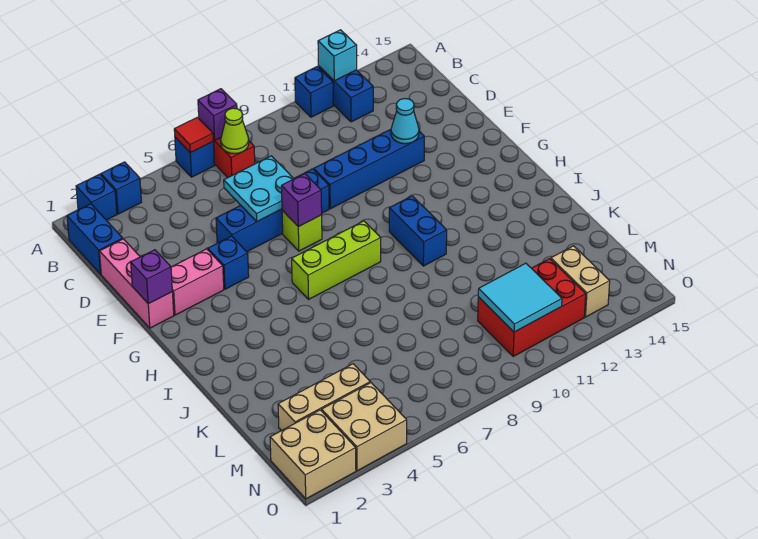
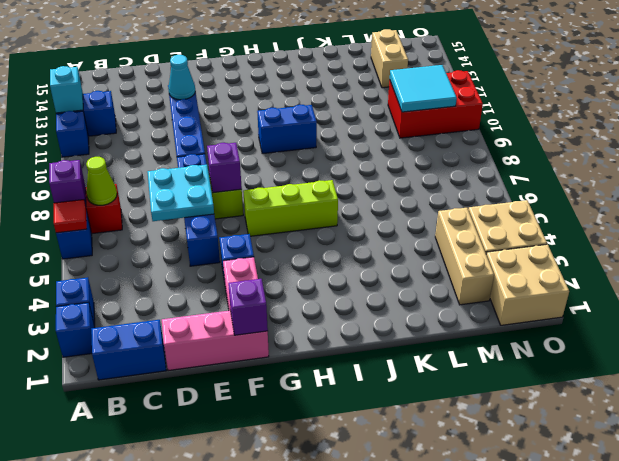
lime brick H6:H8 level 1 -> lime brick G6:I6 level 1
red brick M10:N12 level 1 -> red brick M10:O11 level 1
tan brick M13:N13 level 1 -> tan brick M13:M14 level 1

